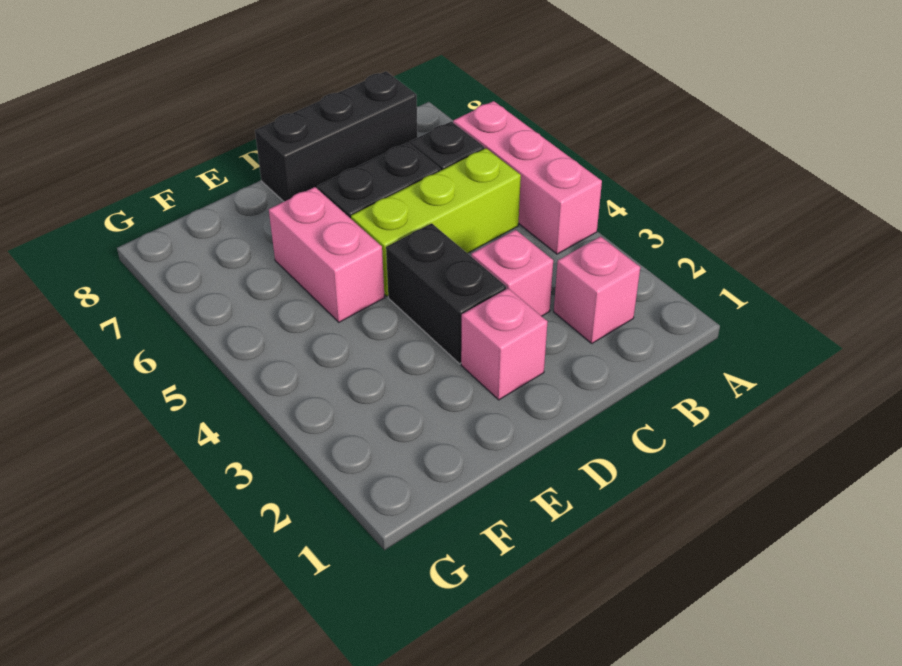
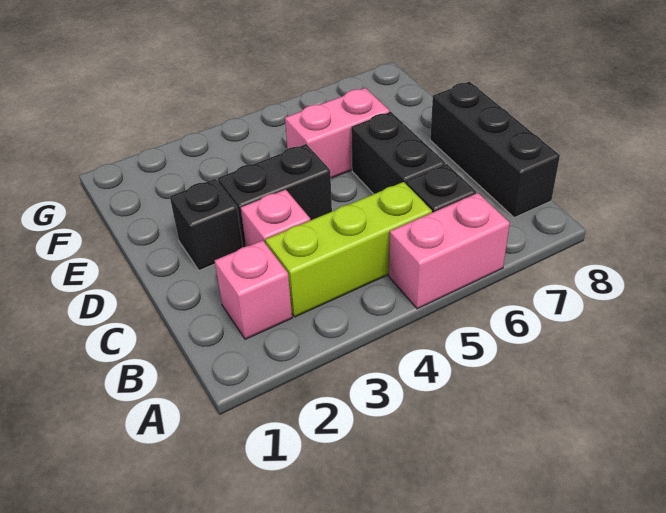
pink brick A4:A6 level 1 -> pink brick A5:A6 level 1
lime brick B5:D5 level 1 -> lime brick B3:B5 level 1
pink brick D2 level 1 -> black brick D2 level 1

